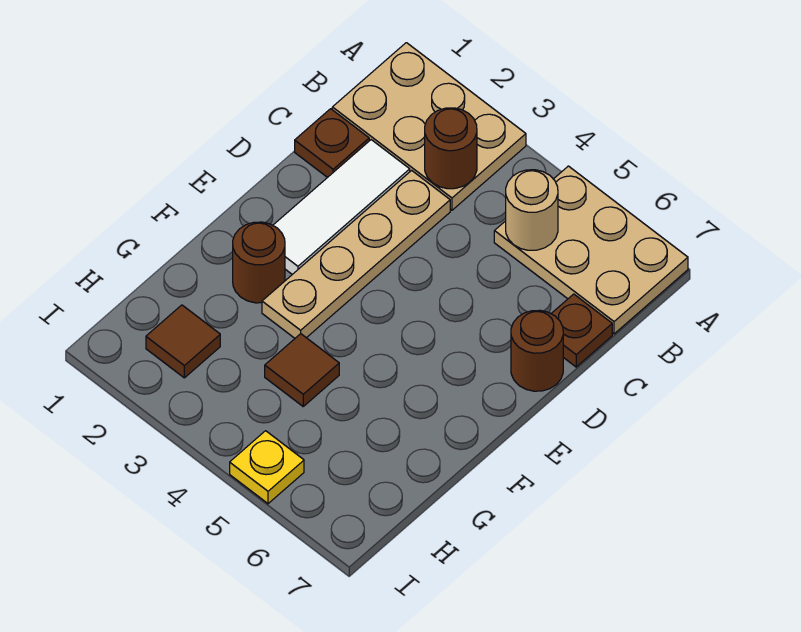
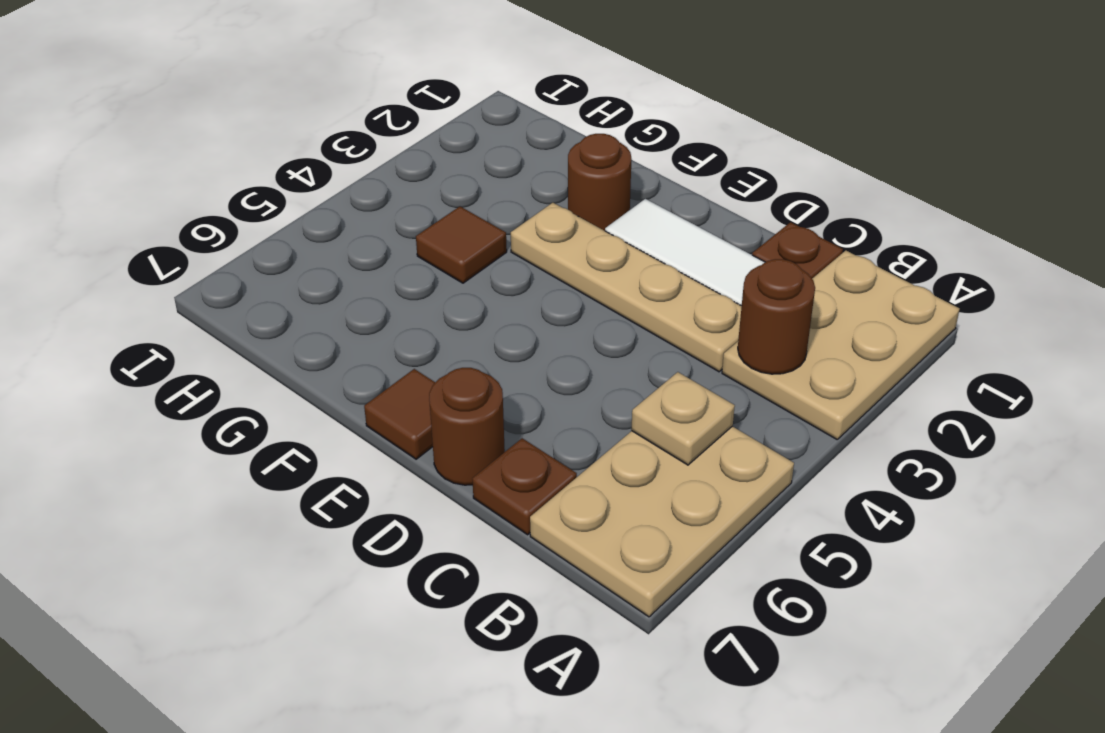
tan round brick B5 level 2 -> tan plate B5 level 2
brown tile H2 level 1 -> brown tile E7 level 1
yellow plate I5 level 1 -> none

